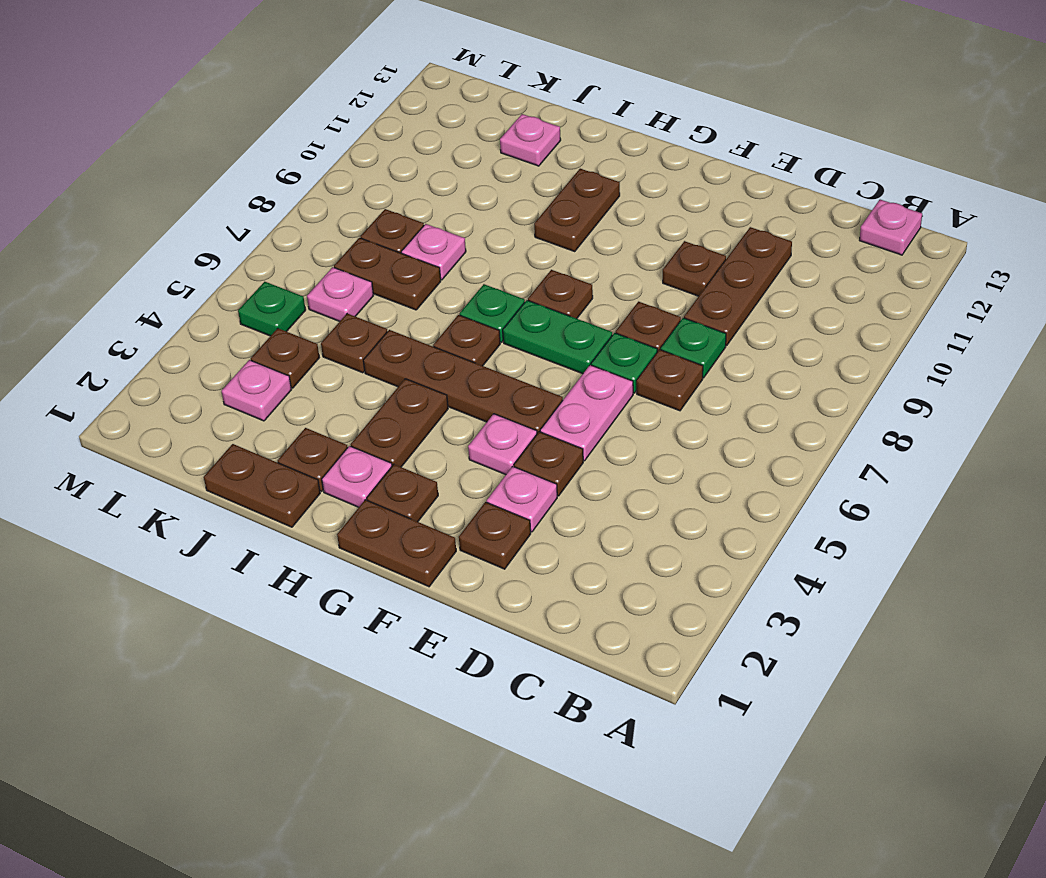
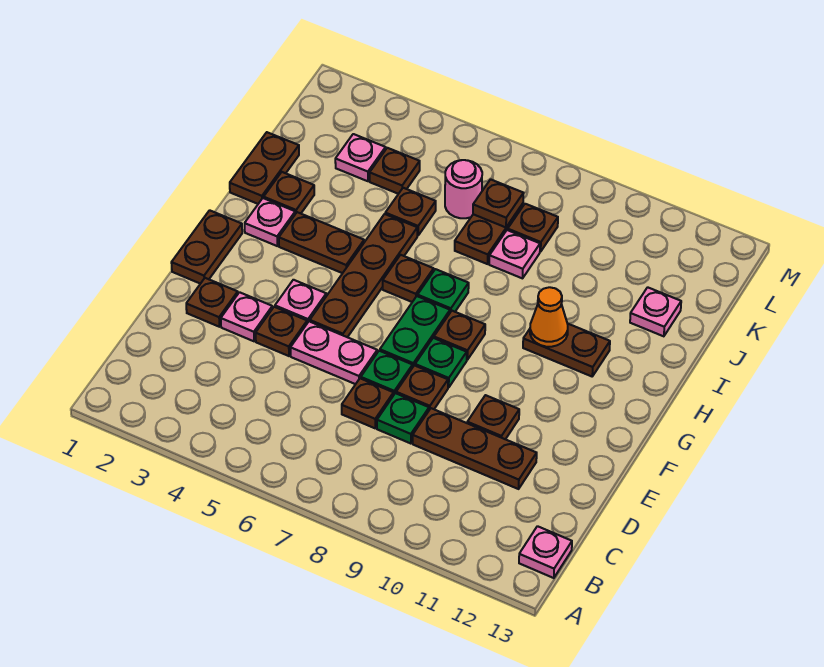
brown plate G2 level 1 -> brown plate K7 level 2
none -> orange cone H10 level 2
pink plate K6 level 1 -> pink round brick K6 level 1
green plate L5 level 1 -> green plate F8 level 1

